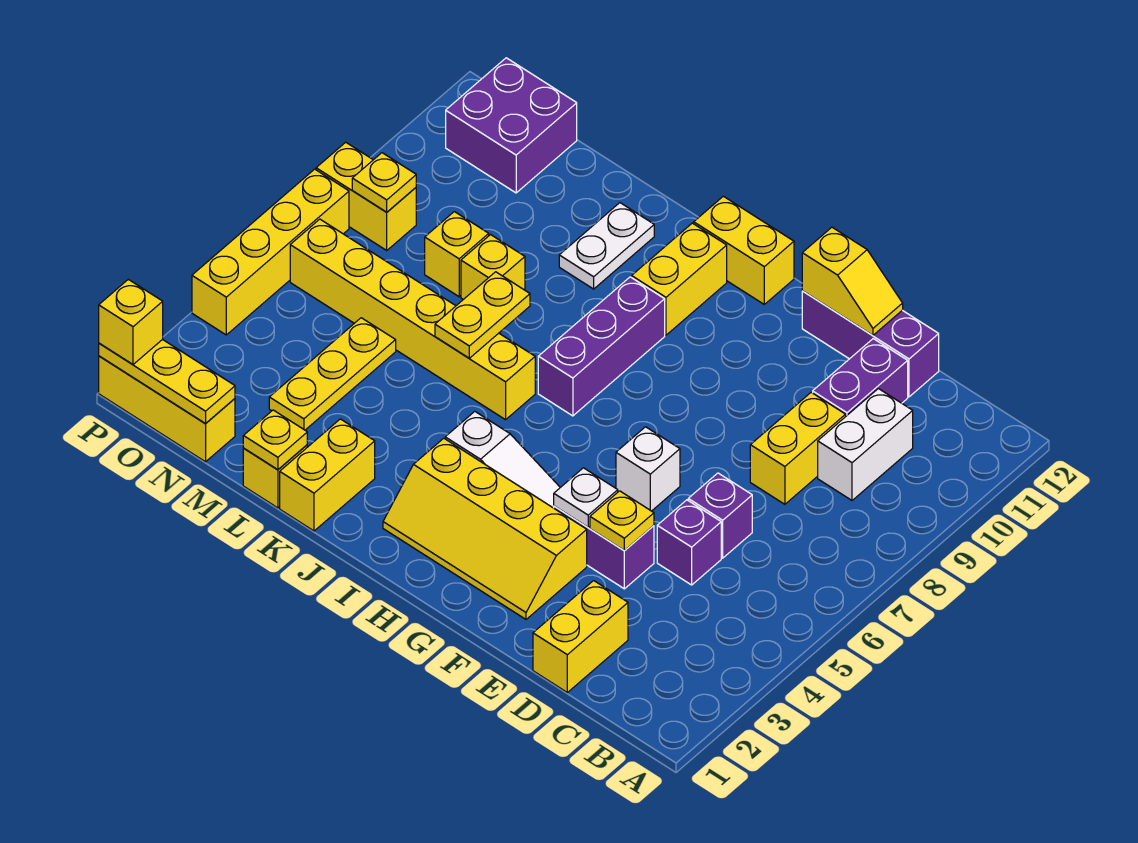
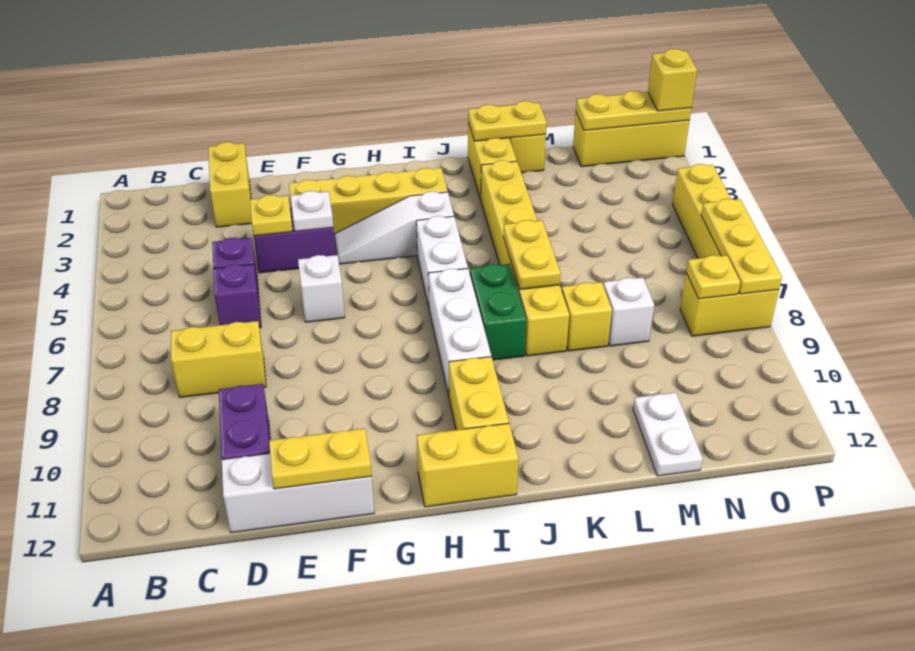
white brick C9:C10 level 1 -> white brick I5:I6 level 1
yellow brick D8:D9 level 1 -> yellow brick C8:D8 level 1
purple brick D12:F12 level 1 -> white brick D12:F12 level 1
yellow slope E12:F12 level 2 top F -> yellow plate E12:F12 level 2
purple brick I7:I9 level 1 -> white brick I7:I9 level 1
yellow brick J6:O6 level 1 -> yellow brick K3:K8 level 1
none -> green brick J7:J8 level 1
white plate K10:K11 level 1 -> white plate M11:M12 level 1
yellow plate L1 level 2 -> yellow plate K1:L1 level 2
yellow plate M3:M5 level 1 -> yellow plate P6:P8 level 2
yellow brick M8 level 1 -> white brick M8 level 1
purple brick N11:O12 level 1 -> none

